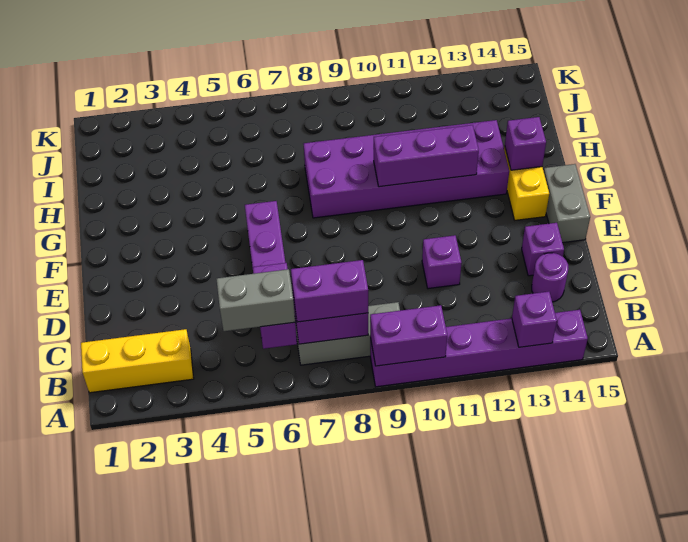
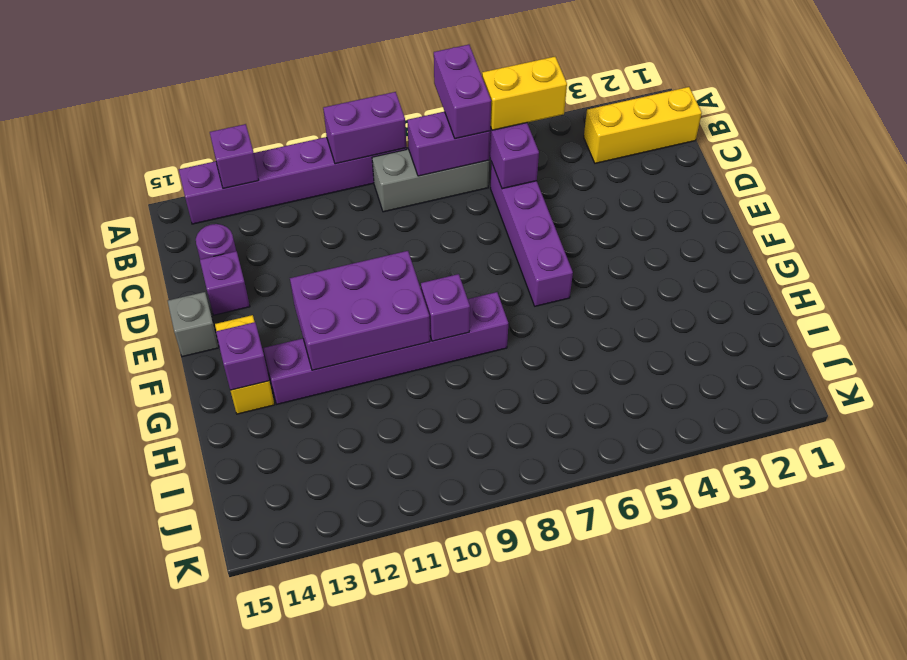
grey brick B5:B6 level 3 -> yellow brick B5:B6 level 3
purple brick B7:B8 level 3 -> purple brick A7:B7 level 3
purple brick D11 level 1 -> purple brick G9 level 2
grey brick E15:F15 level 1 -> grey brick E15 level 1
purple brick G8:H13 level 1 -> purple brick G8:G13 level 1
purple brick G10:G12 level 2 -> purple brick F10:G12 level 2

